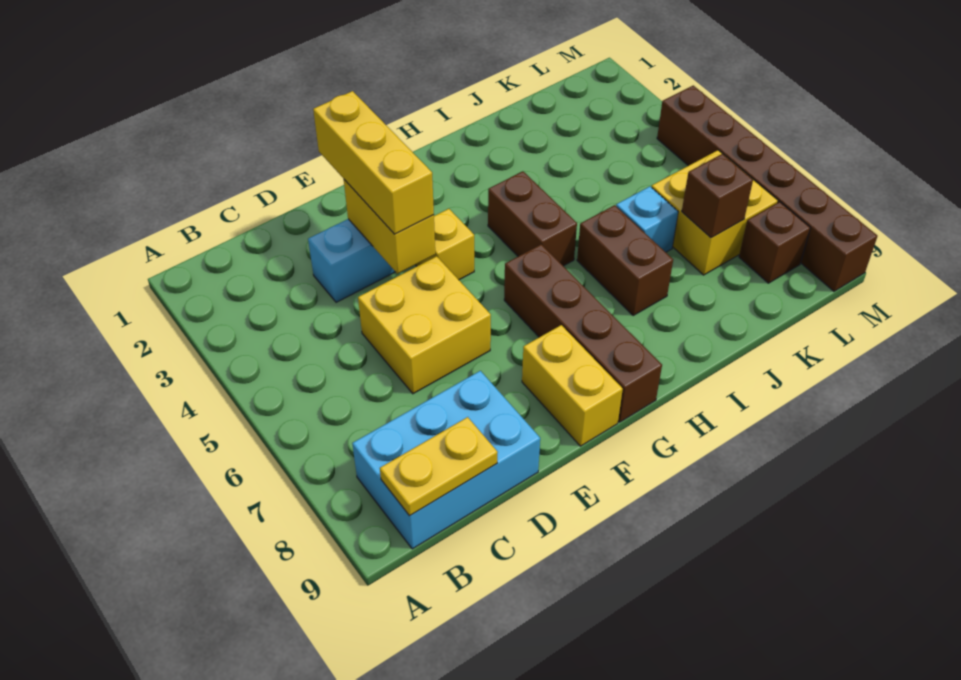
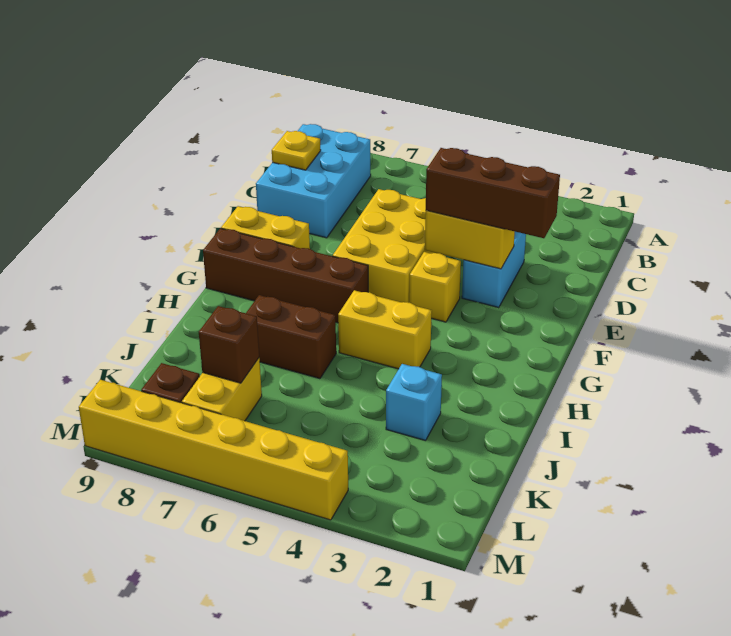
yellow plate B9:C9 level 2 -> yellow plate C9 level 2
yellow brick D5:E6 level 1 -> yellow brick D5:F6 level 1
yellow brick E2:E4 level 3 -> brown brick E2:E4 level 3
brown brick H4:H5 level 1 -> yellow brick H4:H5 level 1
cyan brick J6 level 1 -> cyan brick J3 level 1
yellow brick K6:L7 level 1 -> yellow brick K7:L7 level 1
brown brick M4:M9 level 1 -> yellow brick M4:M9 level 1

